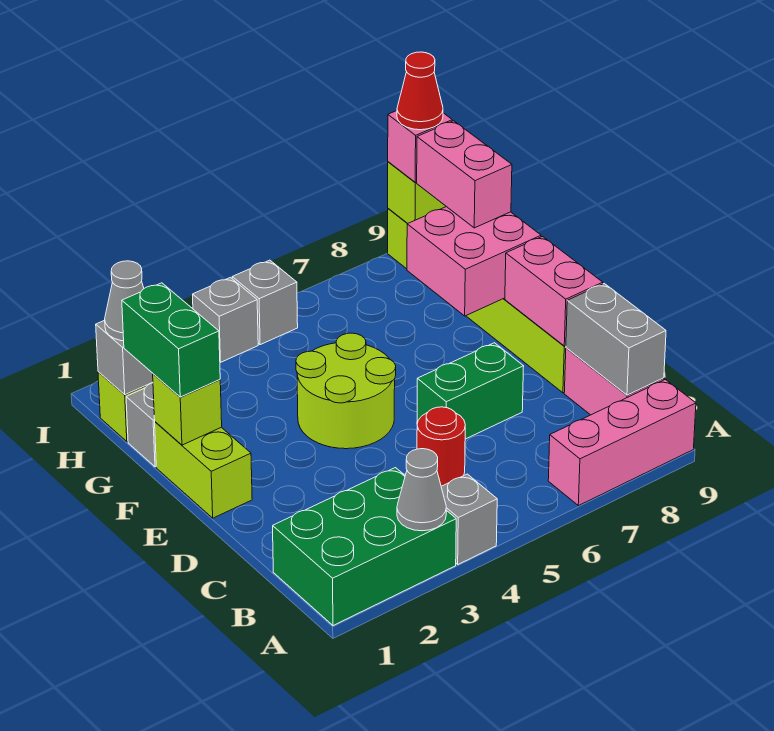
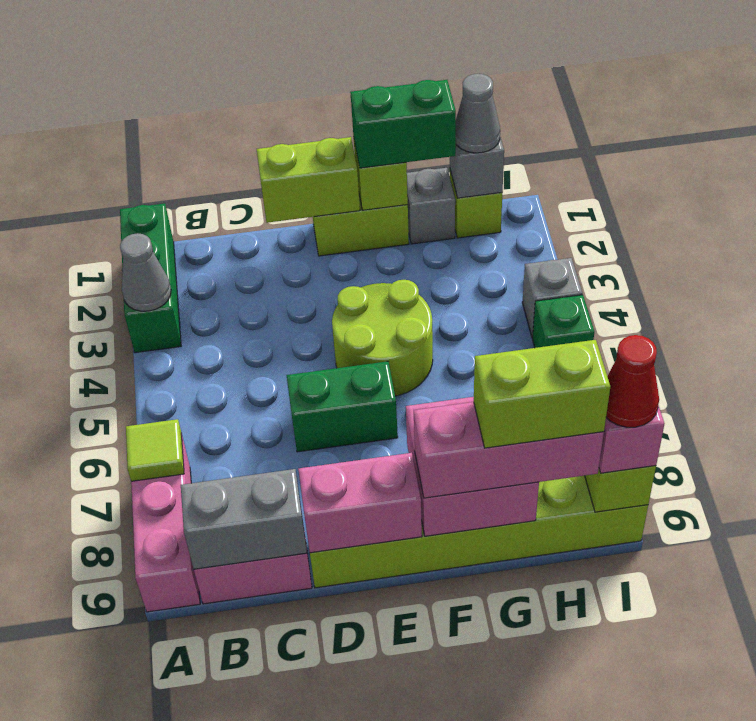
green brick A1:B3 level 1 -> green brick A1:A3 level 1
grey brick A4 level 1 -> none
none -> lime tile A7 level 2
red round brick C5 level 1 -> none
none -> lime brick D1:E1 level 2
green brick D6:D7 level 1 -> green brick D6:E6 level 1
pink brick G9:H9 level 3 -> pink brick F9:H9 level 3
none -> lime brick G9:H9 level 4
grey brick I5 level 1 -> green brick I5 level 1

